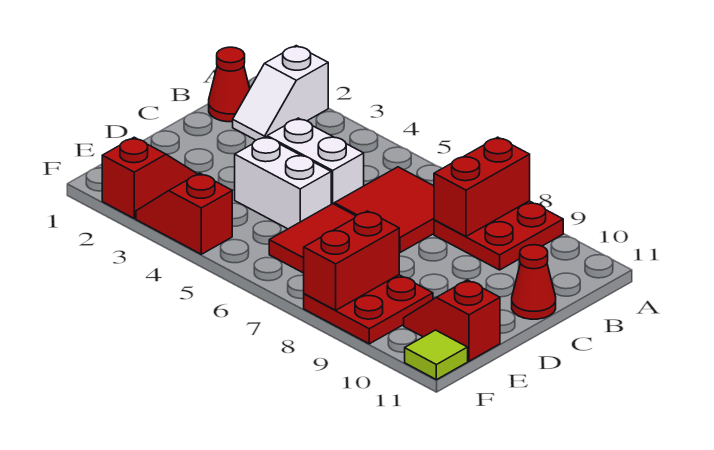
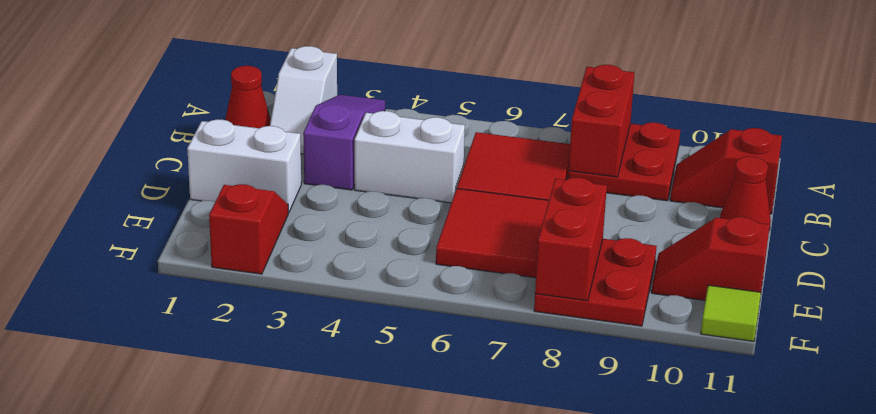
none -> purple slope A3:C3 level 1 top C
white brick D4:D5 level 1 -> white brick D1:D2 level 1
red slope F3:F4 level 1 top 4 -> red slope B10:B11 level 1 top 11

